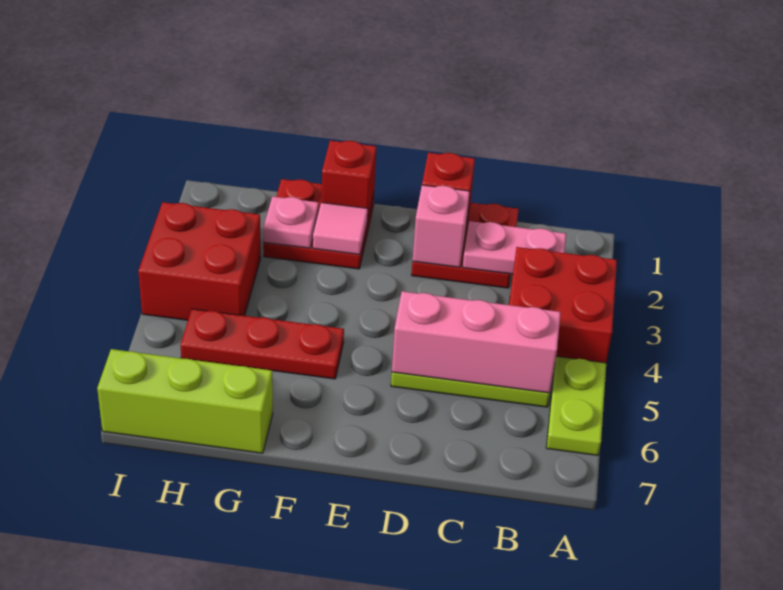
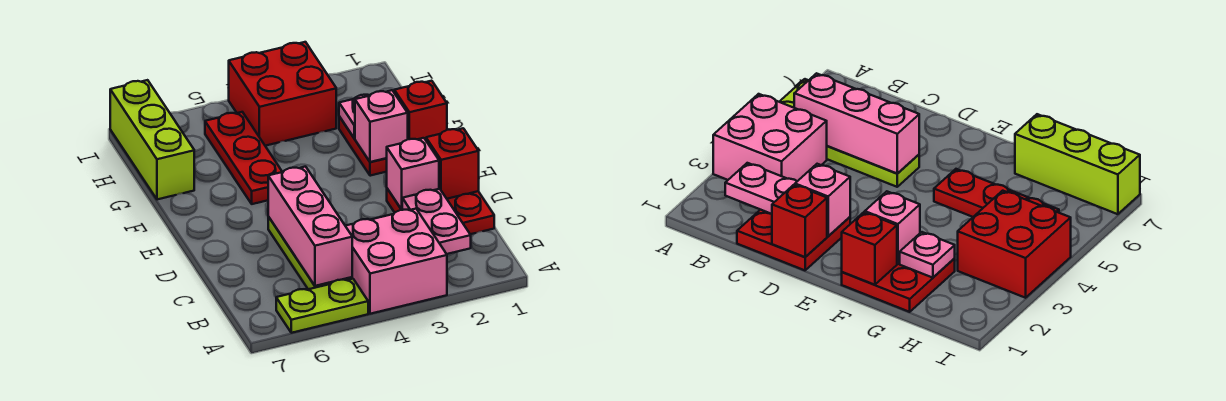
red brick A3:B4 level 1 -> pink brick A3:B4 level 1
pink tile F2 level 2 -> pink brick F2 level 2

